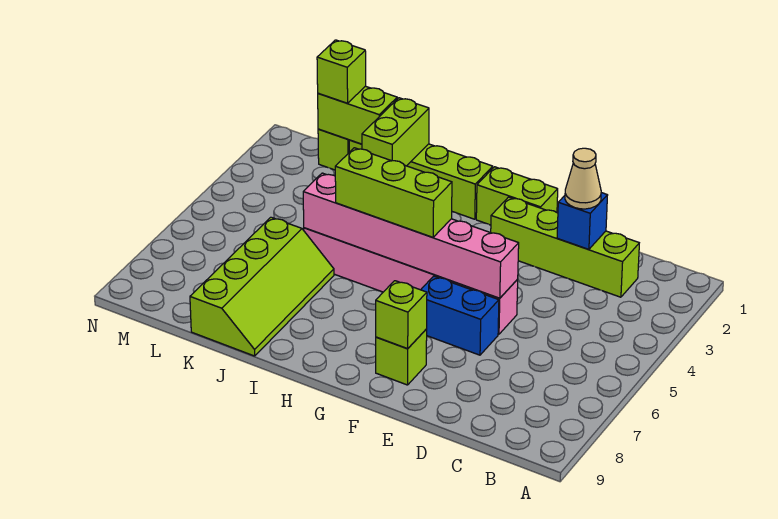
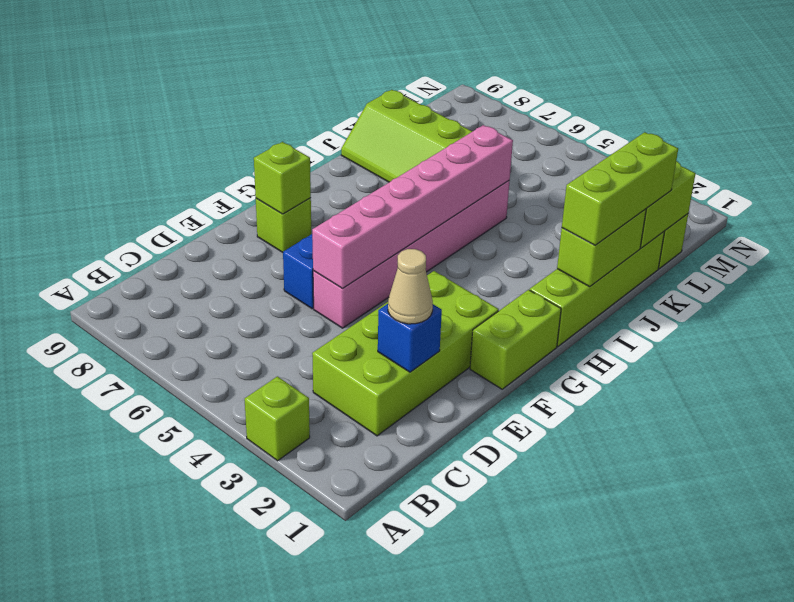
lime brick C2:F2 level 1 -> lime brick C2:F3 level 1
lime brick G5:I5 level 3 -> lime brick I1:K1 level 3
lime brick J1:J2 level 2 -> lime brick I1:J1 level 2
lime brick L1 level 3 -> lime brick A3 level 1

